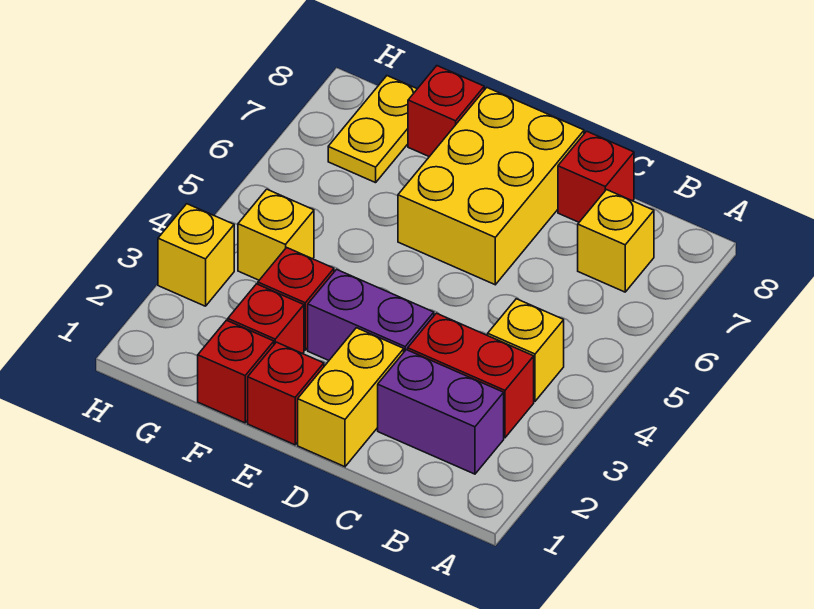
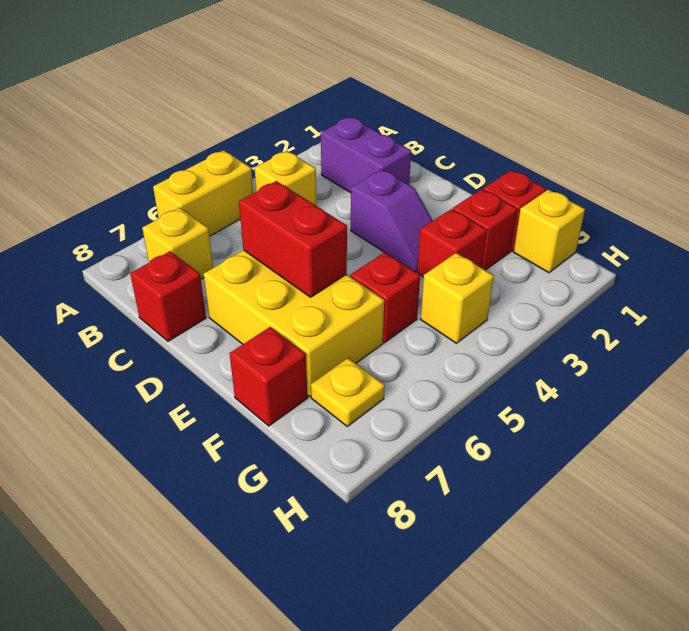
red brick B3:C3 level 1 -> red brick D6:E6 level 2
yellow brick D1:D2 level 1 -> yellow brick A5:A6 level 1
purple brick D3:E3 level 1 -> purple slope D3:E3 level 1 top D
yellow brick D6:E8 level 1 -> yellow brick D6:F7 level 1
red brick E1 level 1 -> red brick F5 level 1
yellow plate G7:G8 level 1 -> yellow plate G7 level 1
yellow brick H3 level 1 -> yellow brick G1 level 1

